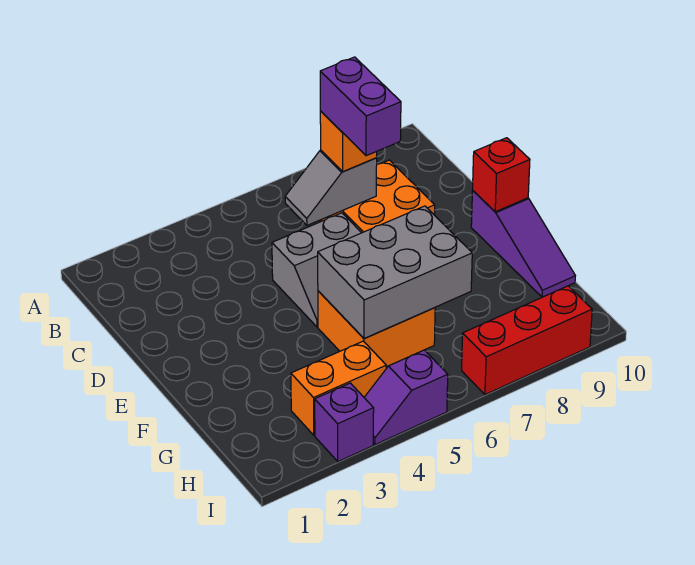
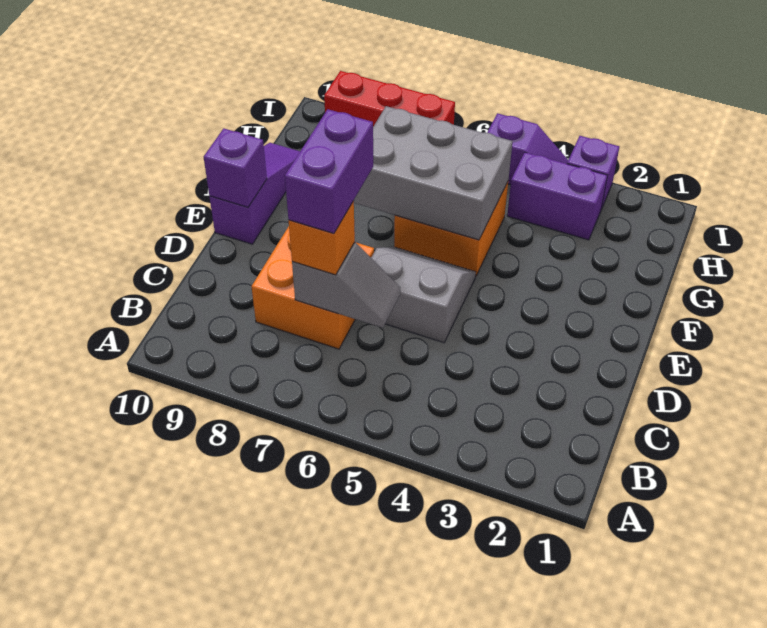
red brick E10 level 2 -> purple brick E10 level 2
orange brick H3:H4 level 1 -> purple brick H3:H4 level 1

